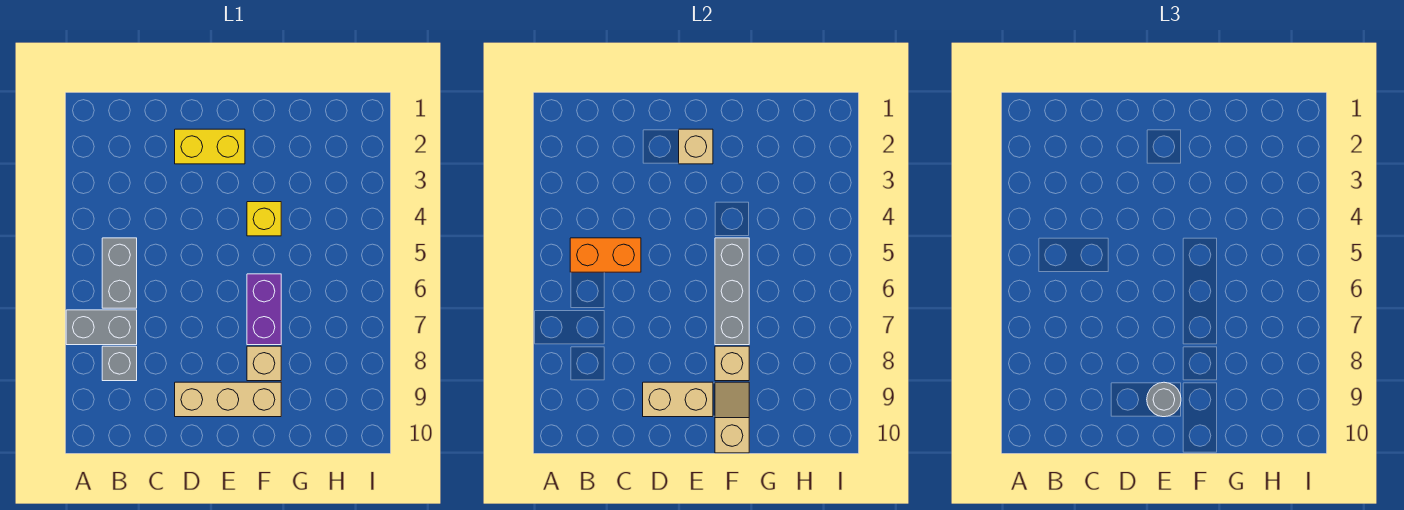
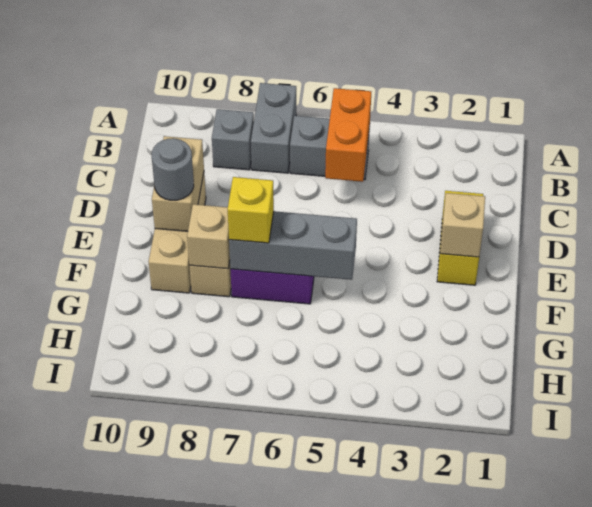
yellow brick F4 level 1 -> yellow brick F7 level 3
tan slope F9:F10 level 2 top 10 -> none

